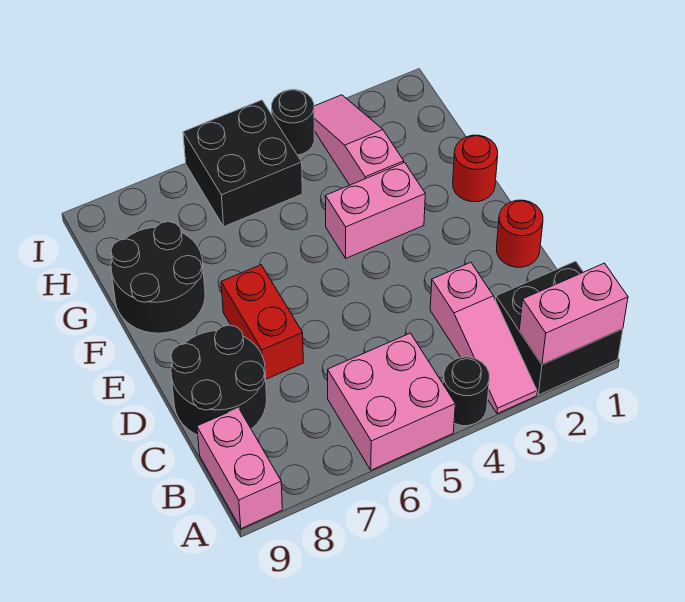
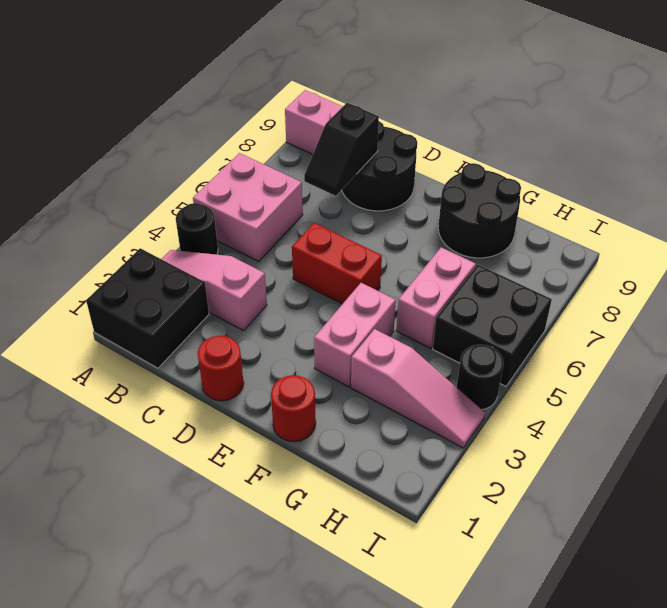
pink brick A1:A2 level 2 -> pink brick G5:G6 level 1
none -> black slope C7:C8 level 2 top 8
red brick D7:E7 level 1 -> red brick D5:E5 level 1

